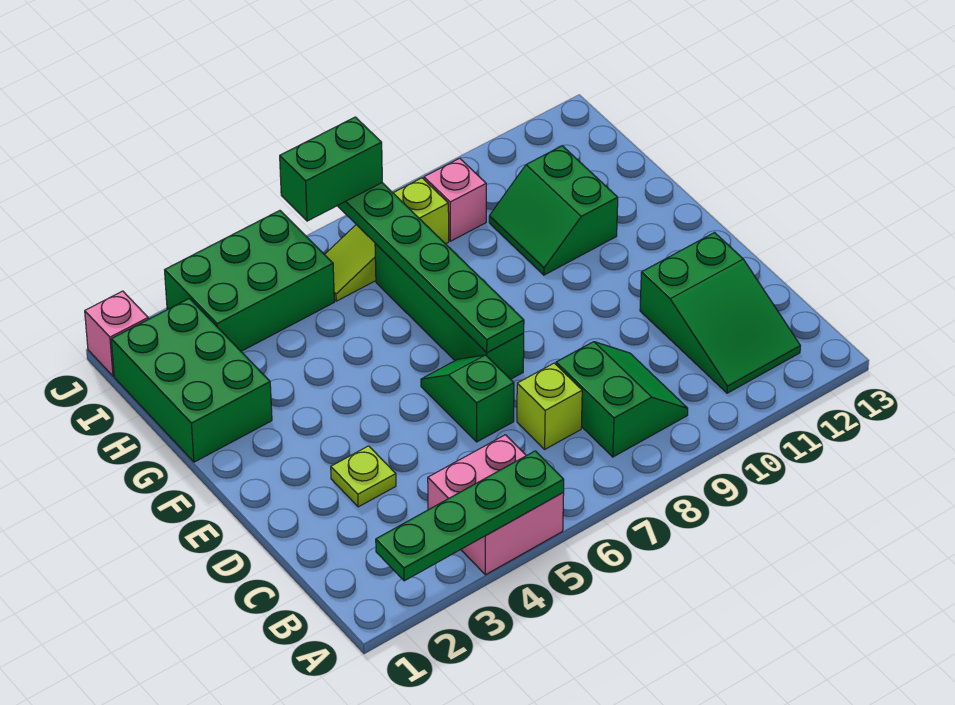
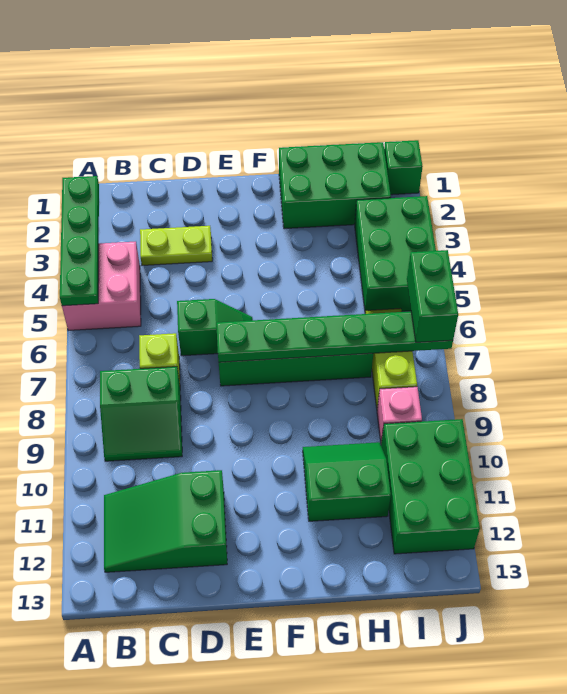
lime plate D3 level 1 -> lime plate C3:D3 level 1
none -> green brick I10:J12 level 1
pink brick J1 level 1 -> green brick J1 level 1

